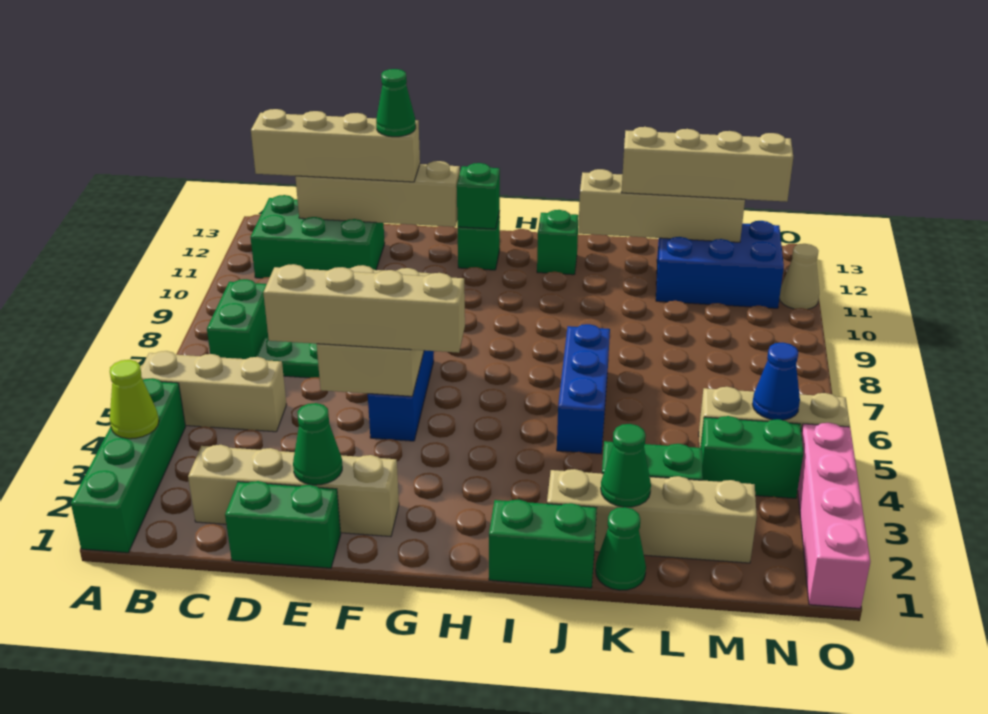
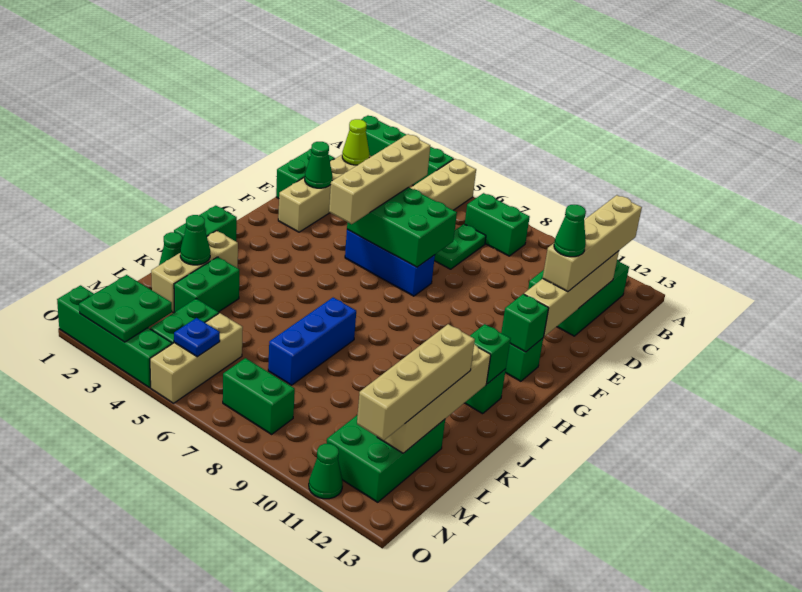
lime cone A3 level 2 -> lime cone C2 level 2
tan brick E5:F7 level 2 -> green brick E5:F7 level 2
none -> green brick I12 level 2
tan brick J2:M2 level 1 -> tan brick J2:L2 level 1
blue brick J5:J7 level 1 -> blue brick J7:L7 level 1
blue brick L11:N12 level 1 -> green brick L11:N12 level 1
none -> green plate N2:O3 level 2
blue cone N5 level 2 -> blue plate N5 level 2
none -> green brick N7:N8 level 1
pink brick O1:O4 level 1 -> green brick O1:O4 level 1
tan cone O11 level 1 -> green cone O11 level 1

